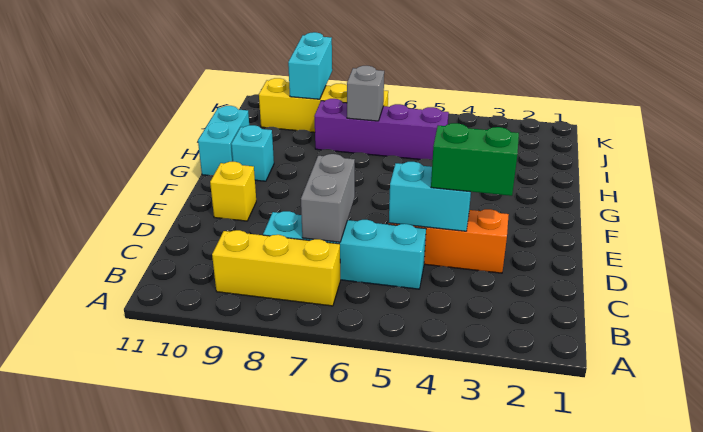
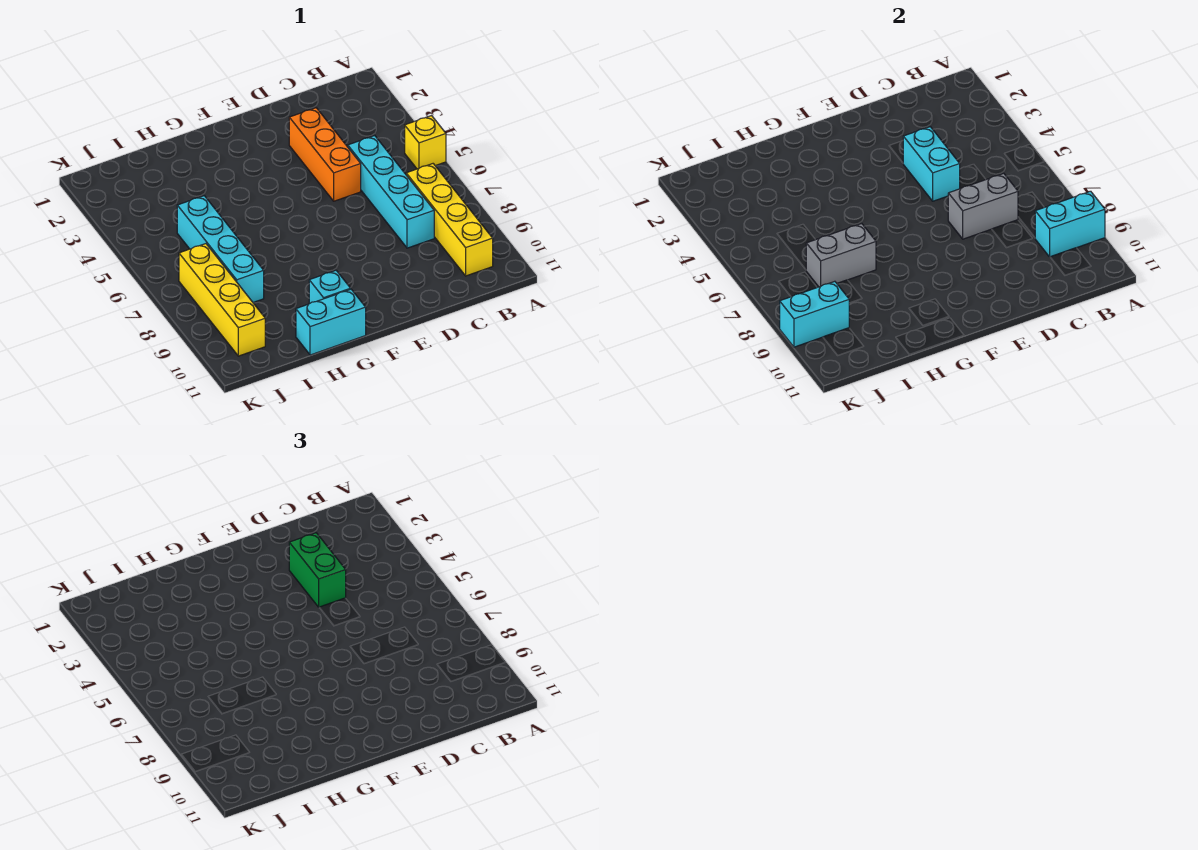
none -> cyan brick A9:B9 level 2
yellow brick B7:B9 level 1 -> yellow brick B7:B10 level 1
yellow brick E10 level 1 -> yellow brick A5 level 1
purple brick I5:I8 level 1 -> cyan brick I5:I8 level 1
grey brick I7 level 2 -> grey brick H7:I7 level 2

